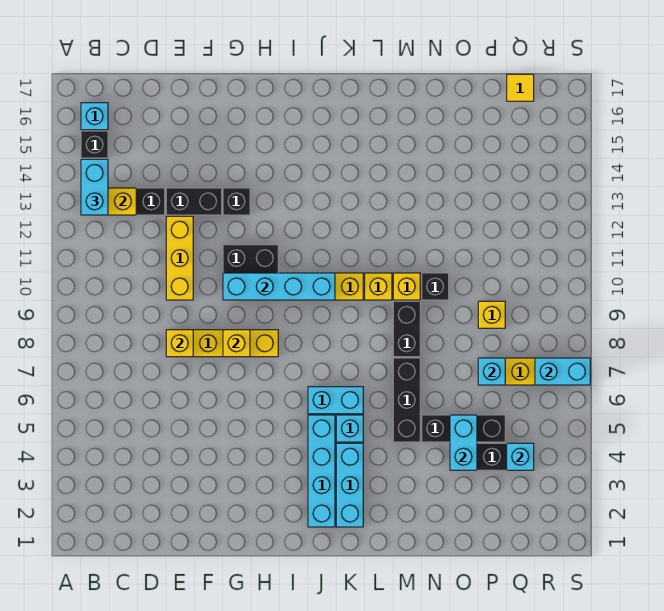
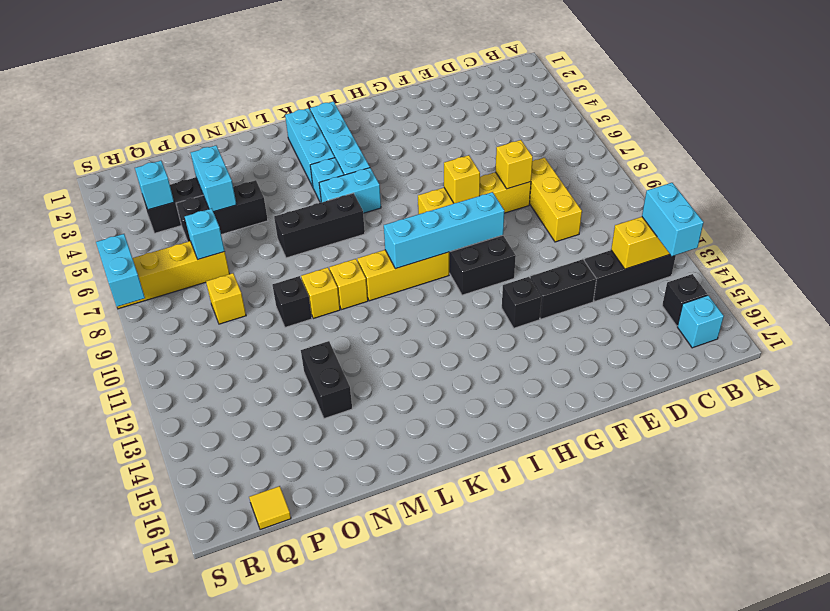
yellow brick E10:E12 level 1 -> yellow brick D8:D10 level 1
black brick M5:M7 level 1 -> black brick K7:M7 level 1
black brick M8:M9 level 1 -> black brick N13:N14 level 1
cyan brick R7:S7 level 2 -> cyan brick S7:S8 level 2

